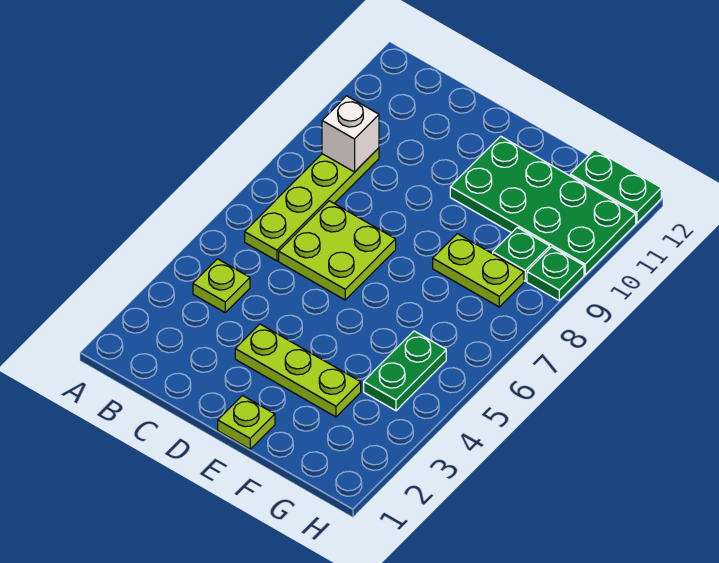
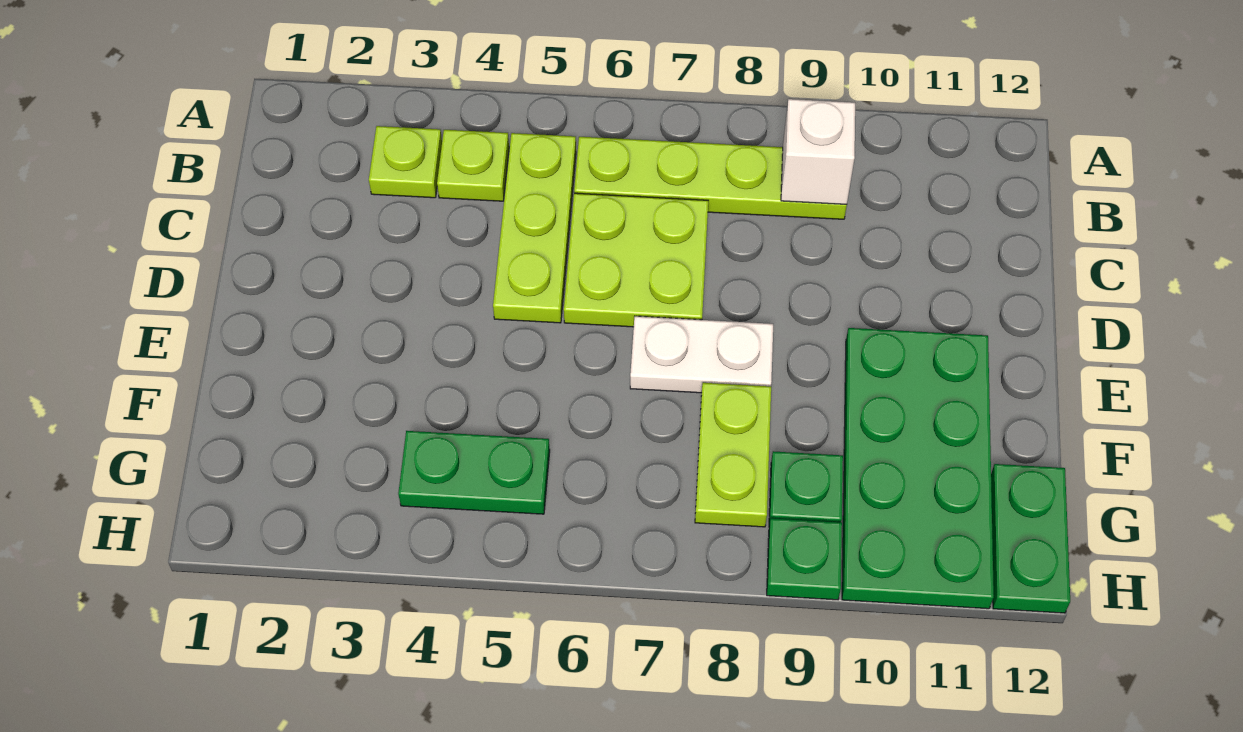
lime plate D3:F3 level 1 -> lime plate B5:D5 level 1
lime plate E1 level 1 -> lime plate B3 level 1
none -> white plate E7:E8 level 1

